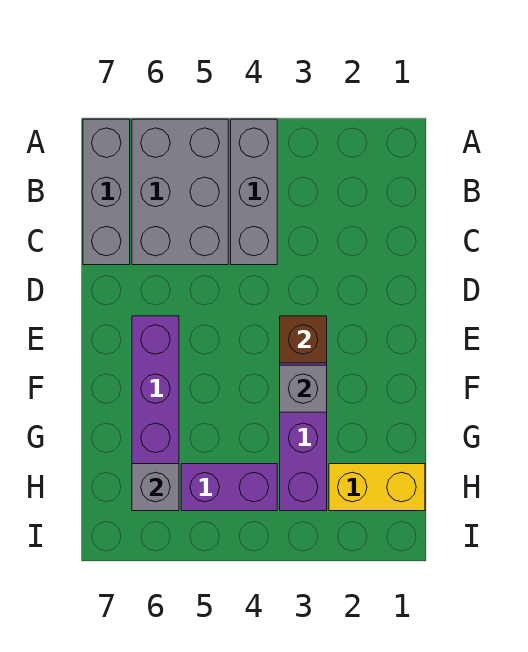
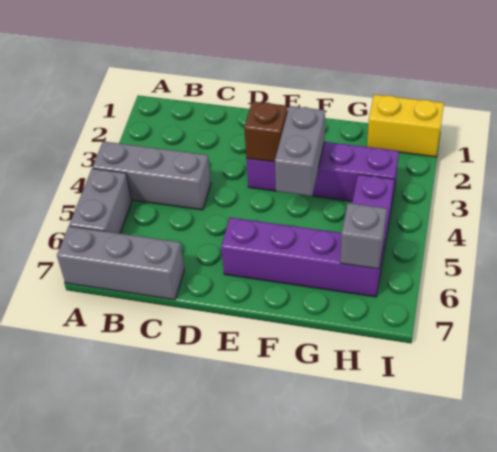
grey brick A5:C6 level 1 -> grey brick A5:A6 level 1
grey brick F3 level 2 -> grey brick F3:F4 level 2
yellow brick H1:H2 level 1 -> yellow brick H1:I1 level 1

